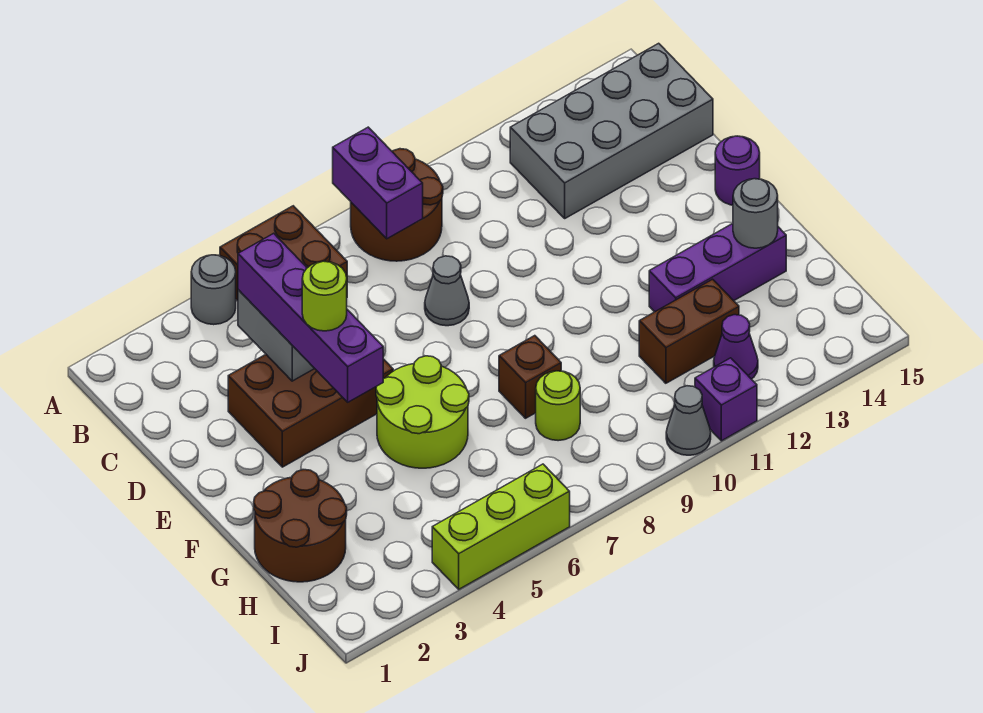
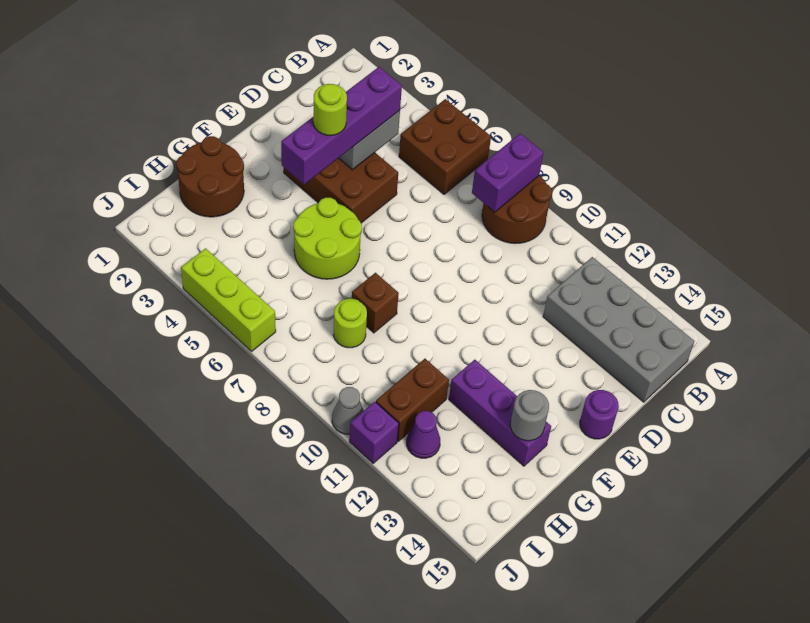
grey round brick A4 level 1 -> none
grey cone D8 level 1 -> none
brown brick H11:H12 level 1 -> brown brick H11:I11 level 1

